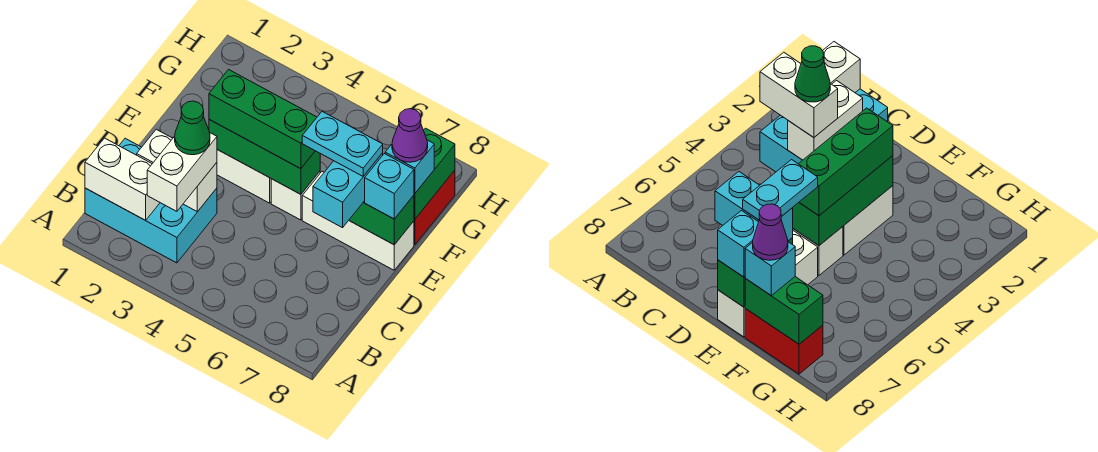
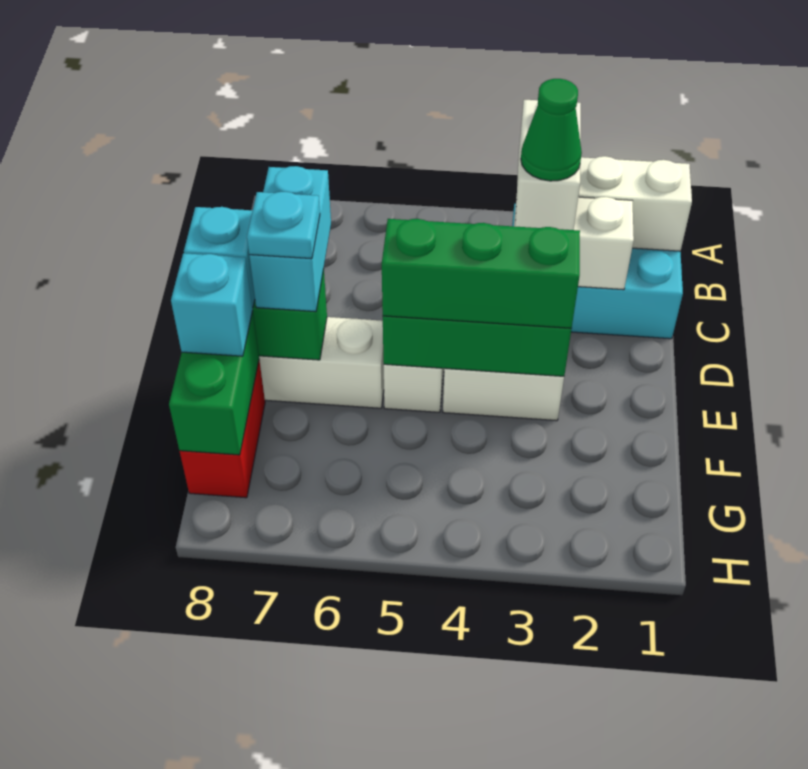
cyan plate E6:E7 level 4 -> cyan plate E7 level 4
purple cone F8 level 4 -> none

